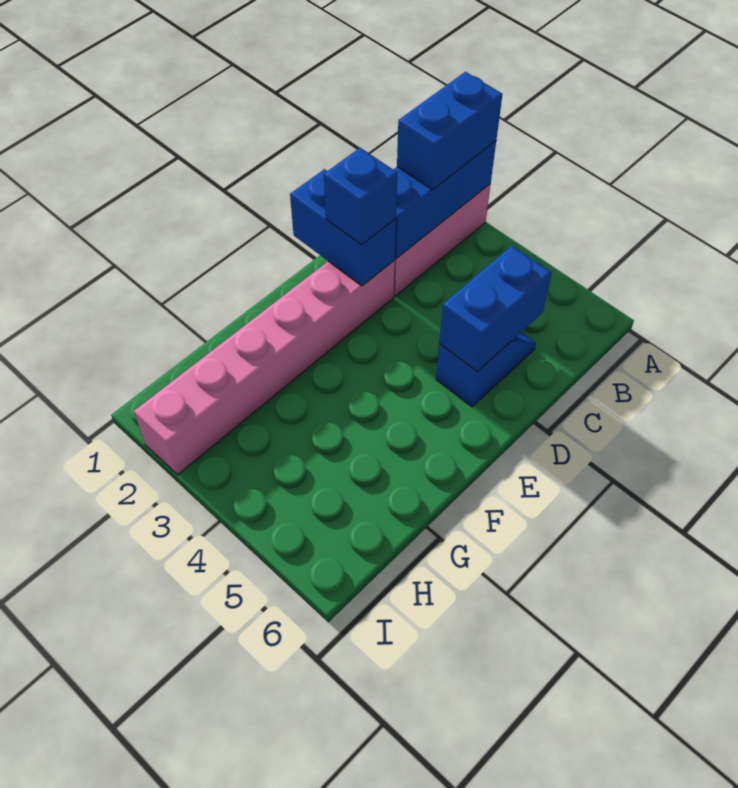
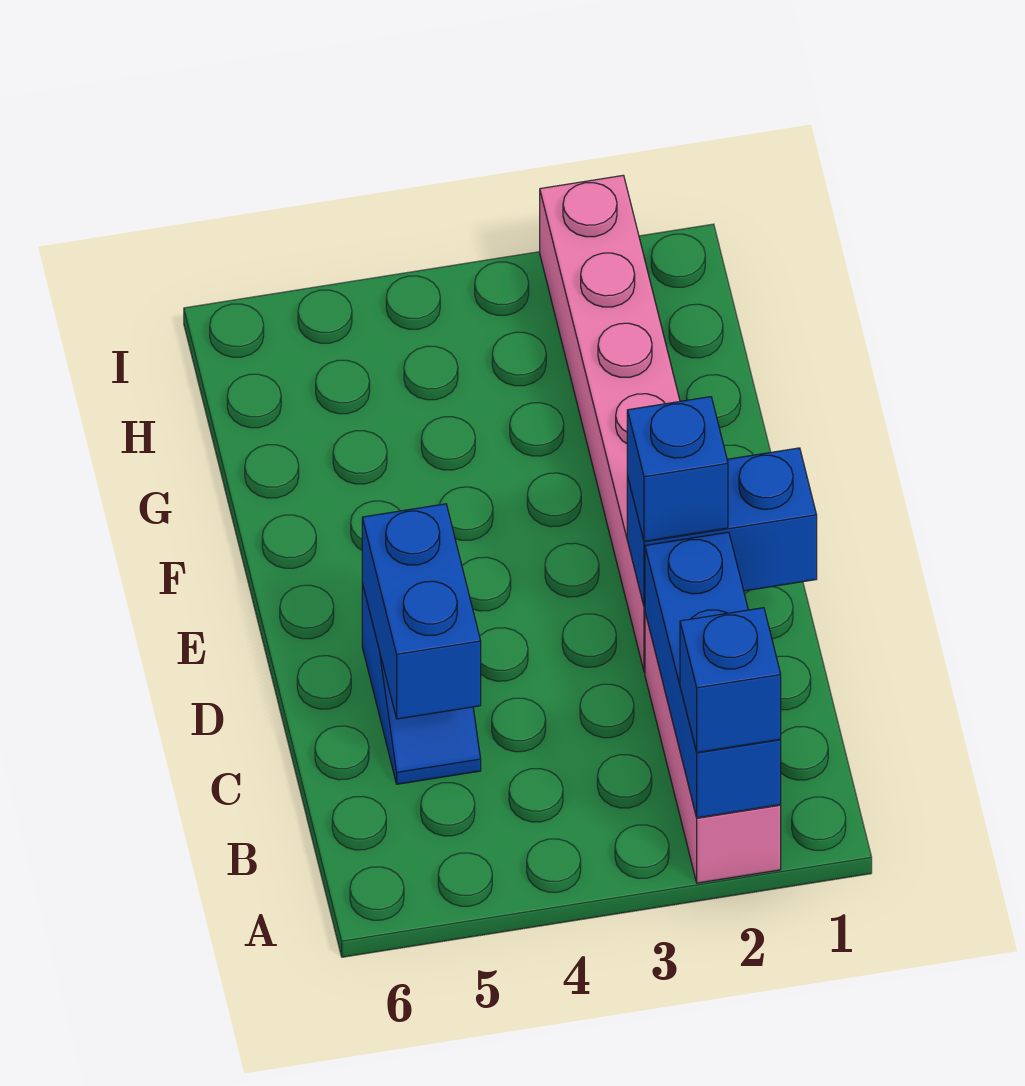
blue brick A2:B2 level 3 -> blue brick A2 level 3

